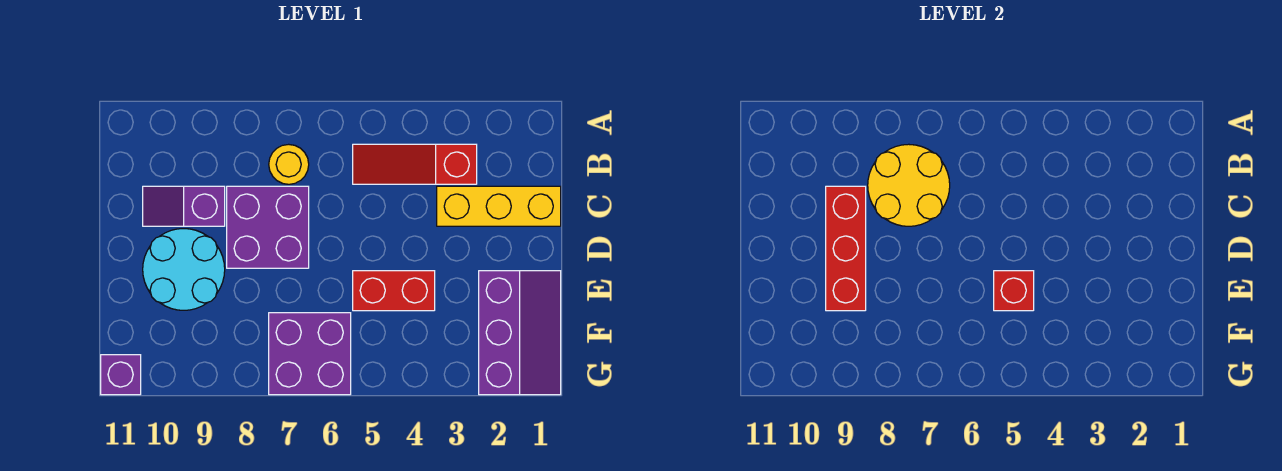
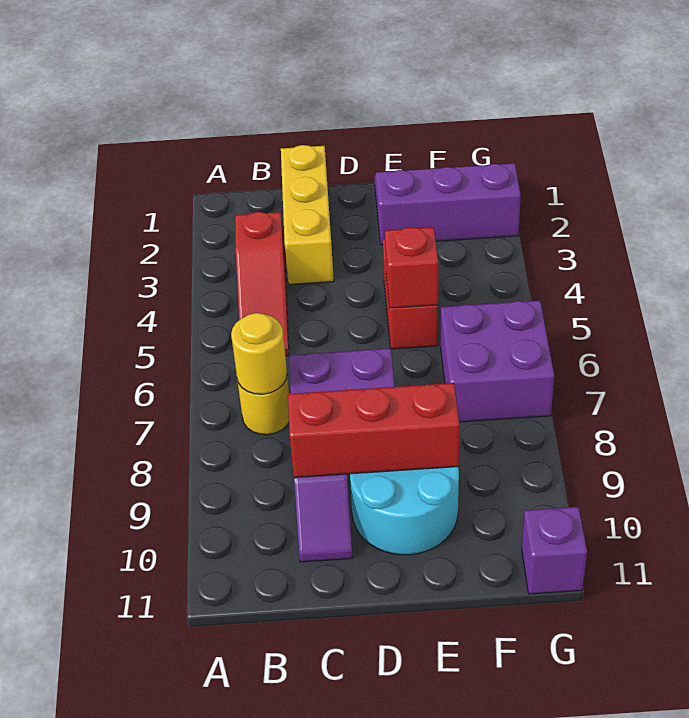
yellow round brick B7:C8 level 2 -> yellow round brick B7 level 2

